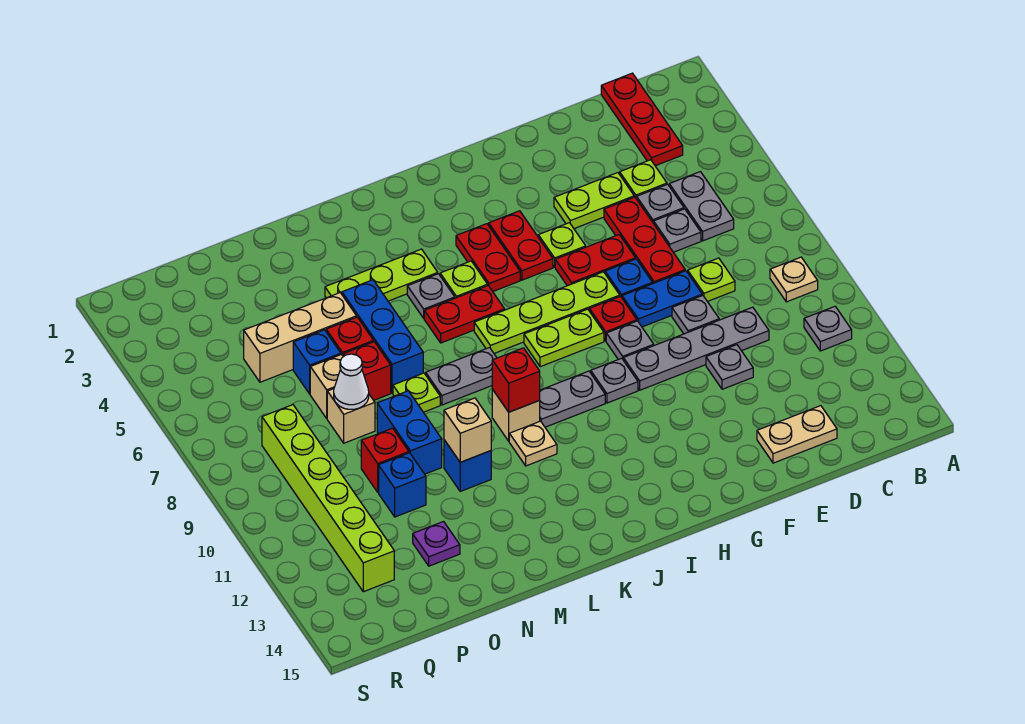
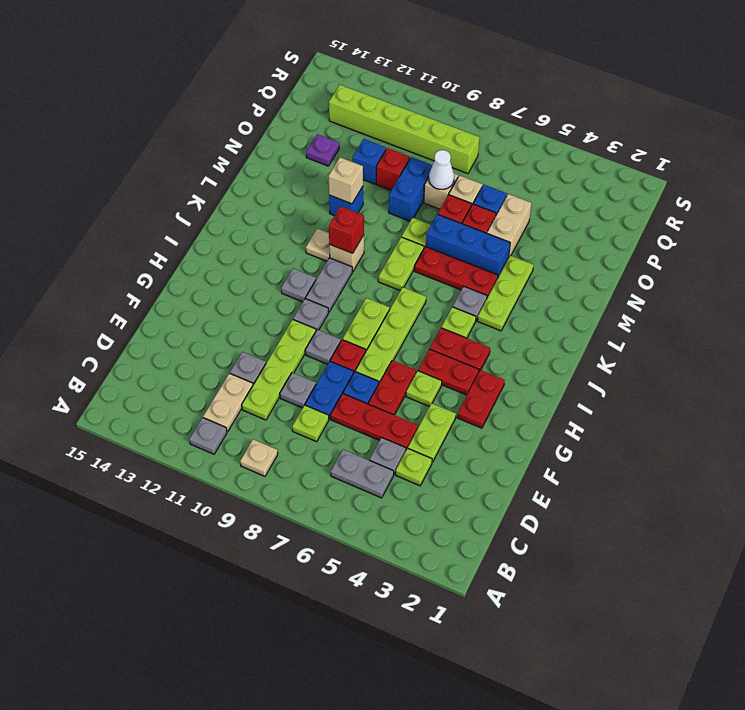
red plate C1:C3 level 1 -> red plate L5:L7 level 1
grey plate D6 level 1 -> grey plate I11 level 1
grey plate D10:G10 level 1 -> lime plate D10:G10 level 1
tan plate D14:E14 level 1 -> tan plate C11:D11 level 1
red plate J6:K6 level 1 -> red plate G3:H3 level 1
grey plate K8:L8 level 1 -> lime plate K8:L8 level 1
tan brick N5:P5 level 1 -> tan brick N5:O5 level 1
blue brick N9:N10 level 1 -> blue brick N9:O9 level 1

